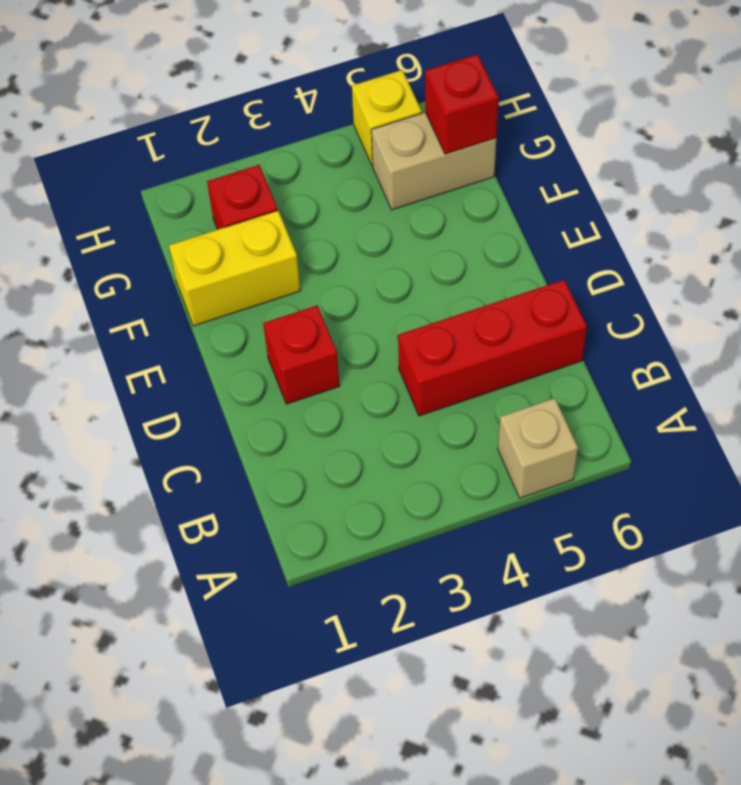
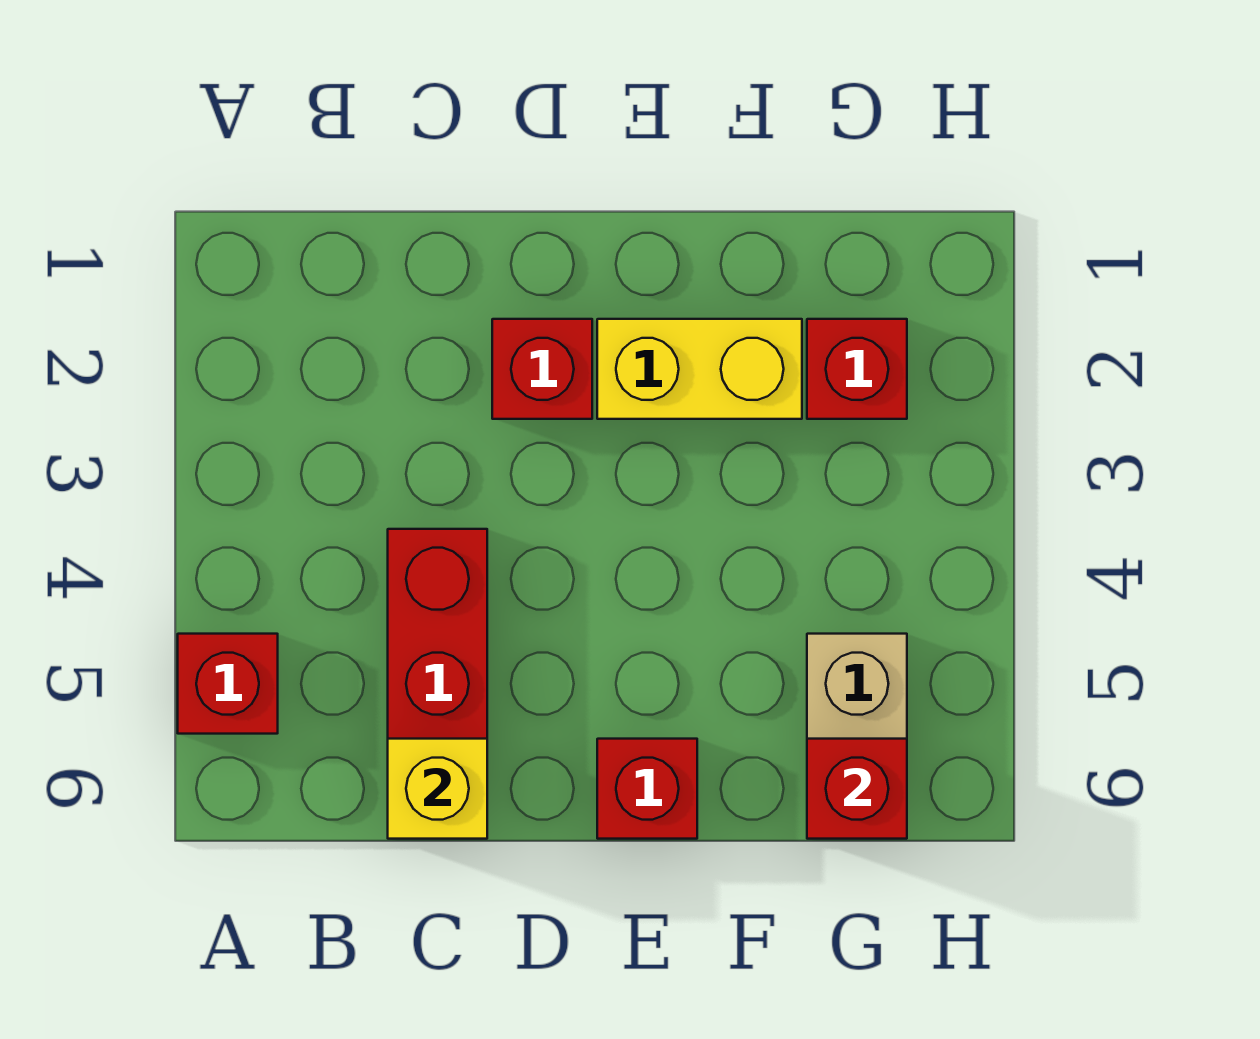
tan brick A5 level 1 -> red brick A5 level 1
none -> red brick E6 level 1
yellow brick F1:F2 level 1 -> yellow brick E2:F2 level 1
yellow brick H5 level 1 -> yellow brick C6 level 2

